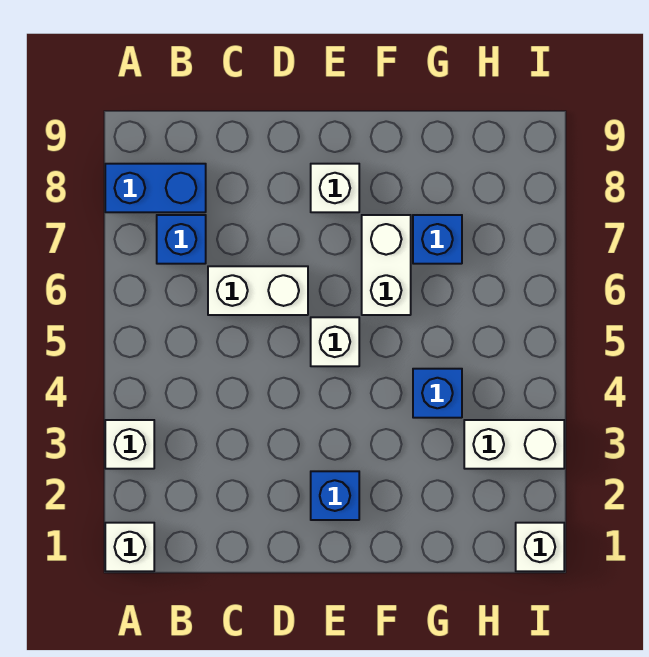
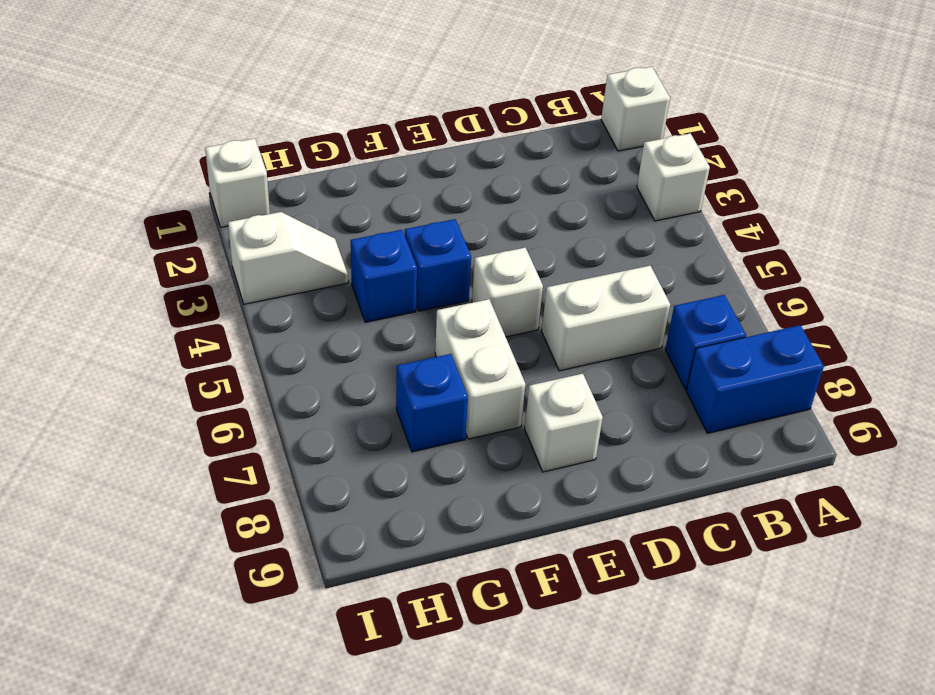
blue brick E2 level 1 -> blue brick F4 level 1
white brick H3:I3 level 1 -> white slope H3:I3 level 1 top I

